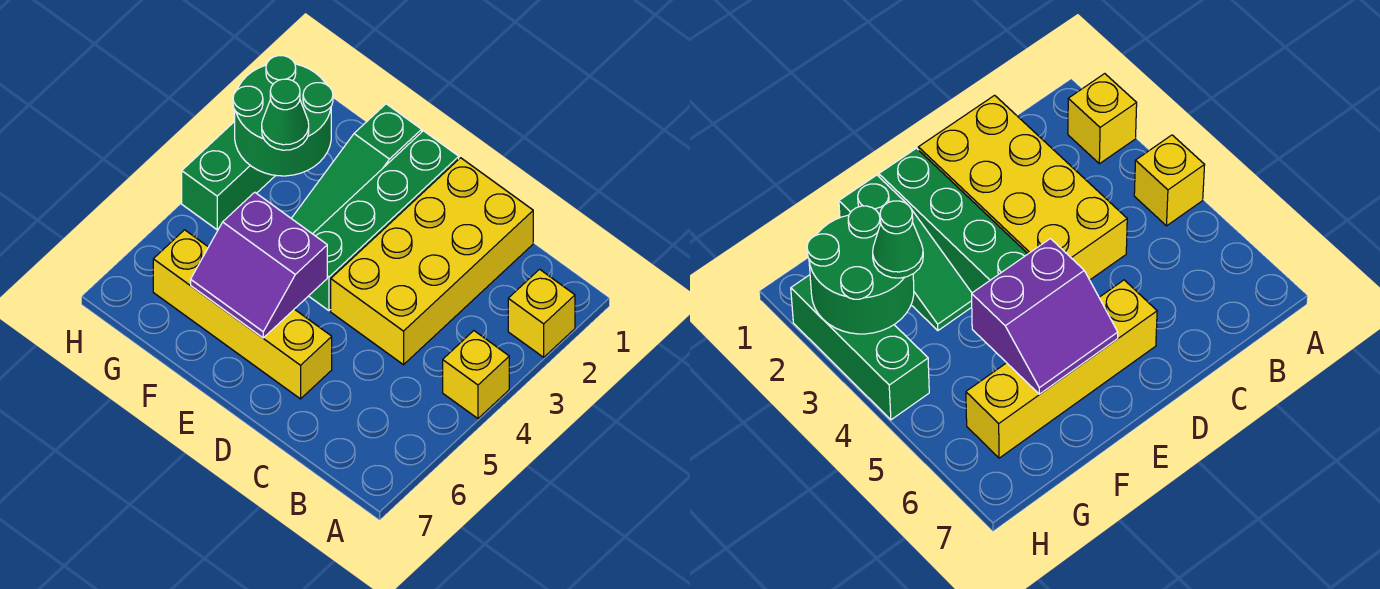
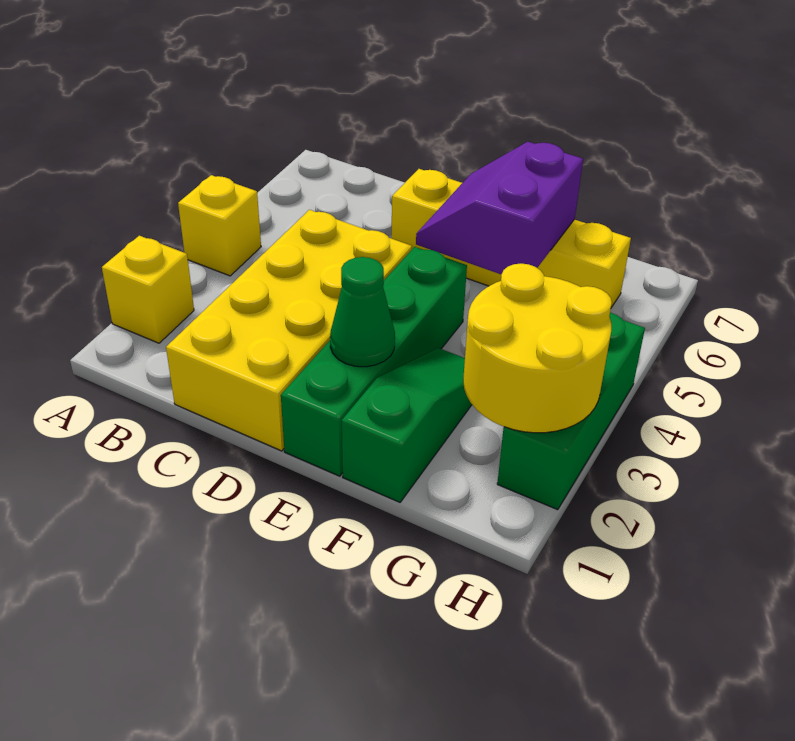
purple slope E5:F6 level 2 top 5 -> purple slope E5:F6 level 2 top F
green round brick G2:H3 level 2 -> yellow round brick G2:H3 level 2
green cone G3 level 3 -> green cone E2 level 2

